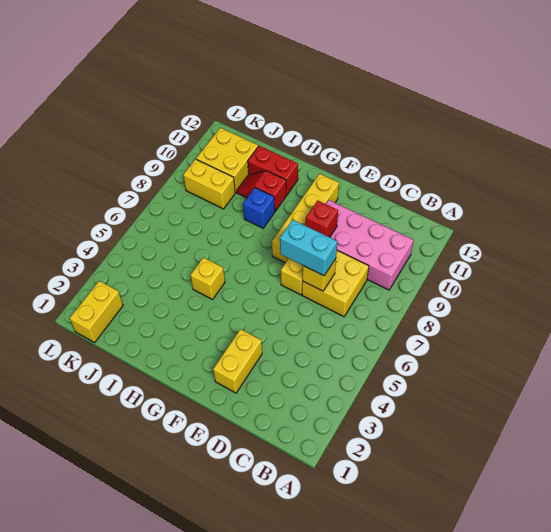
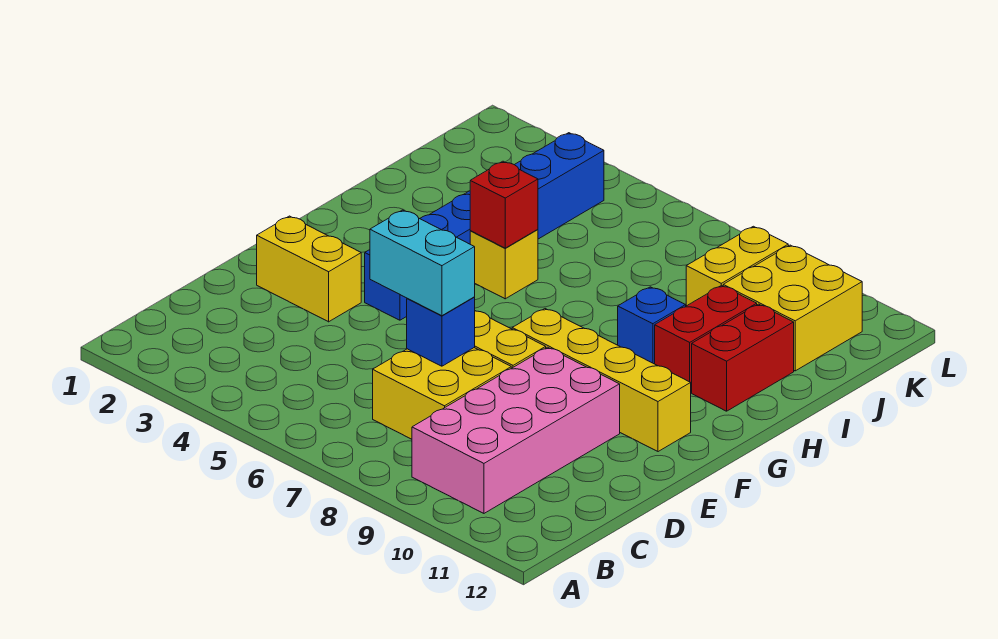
yellow brick D7 level 2 -> blue brick D7 level 2
cyan brick D7:E7 level 3 -> cyan brick D6:D7 level 3
red brick E9 level 2 -> red brick H5 level 2
none -> blue brick F4:K4 level 1
red slope H10:I10 level 1 top H -> red brick H10:I10 level 1
yellow brick K1:K2 level 1 -> none

